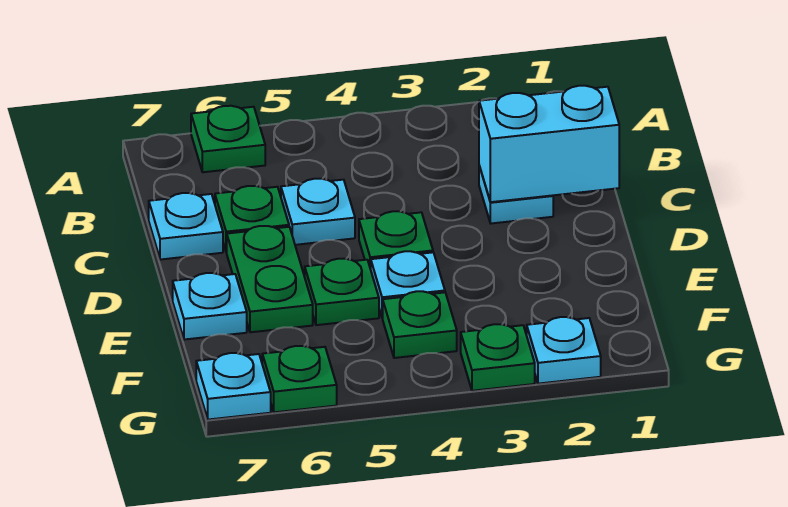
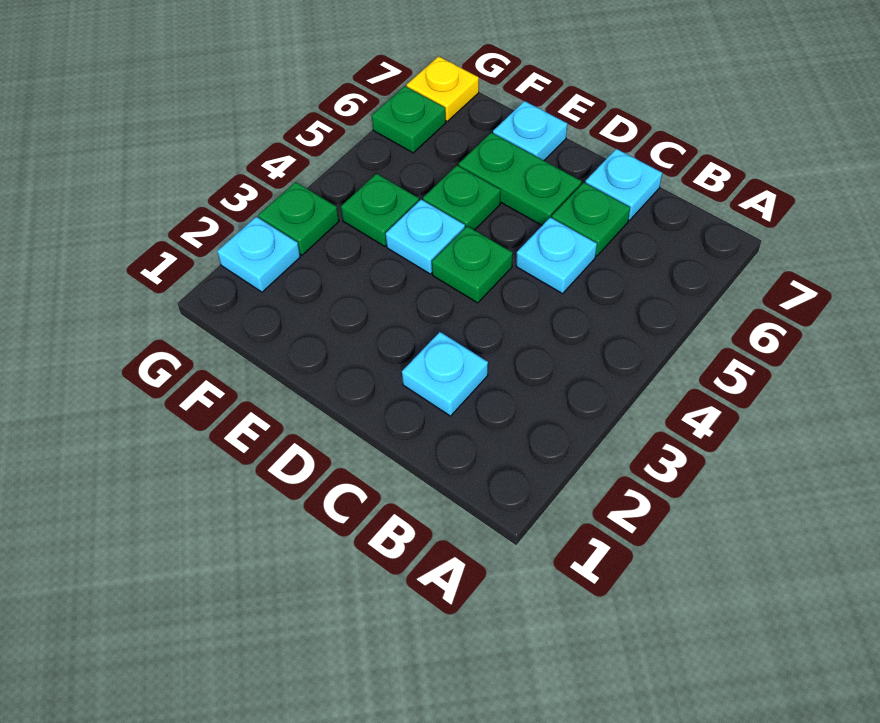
green plate A6 level 1 -> none
cyan brick C1:C2 level 2 -> none
cyan plate G7 level 1 -> yellow plate G7 level 1

